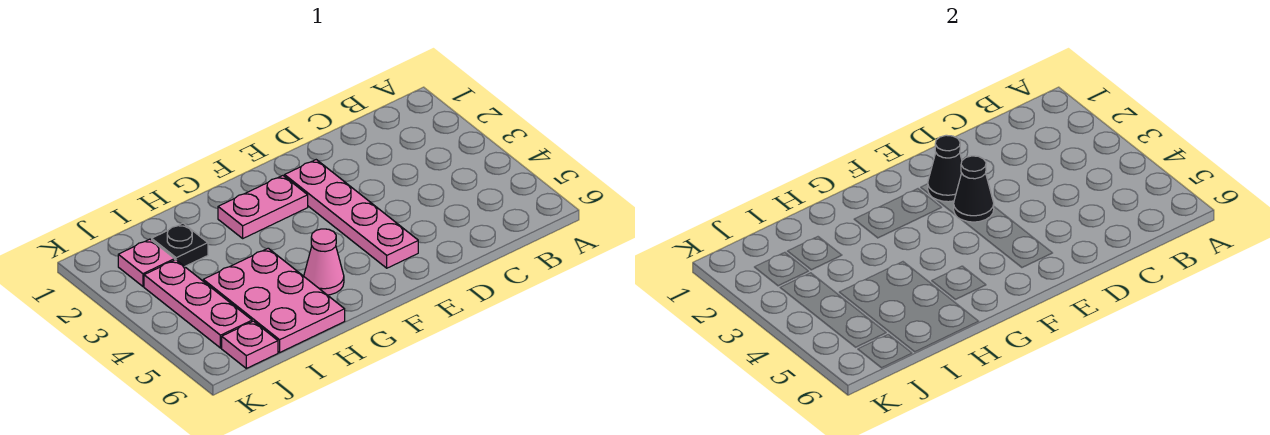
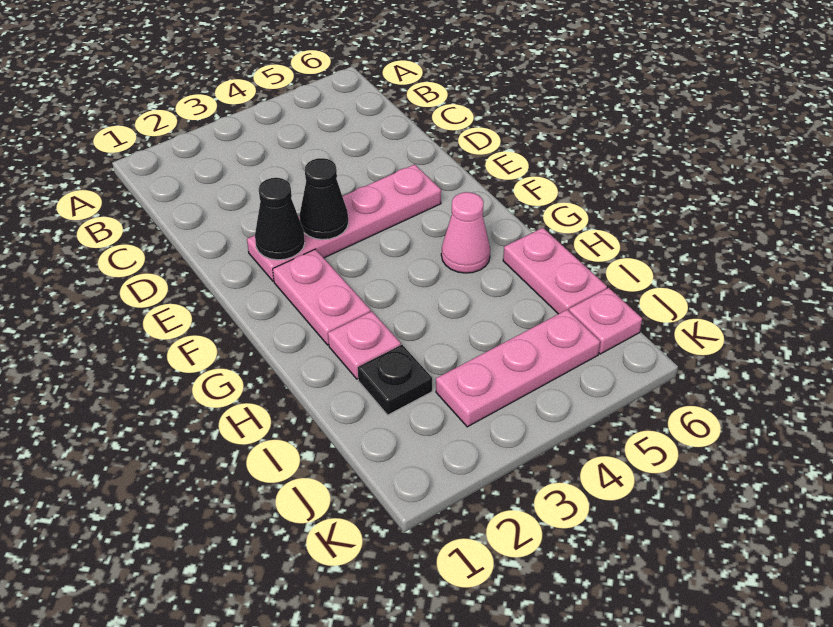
pink plate H4:I6 level 1 -> pink plate H6:I6 level 1
pink plate J2 level 1 -> pink plate H2 level 1

